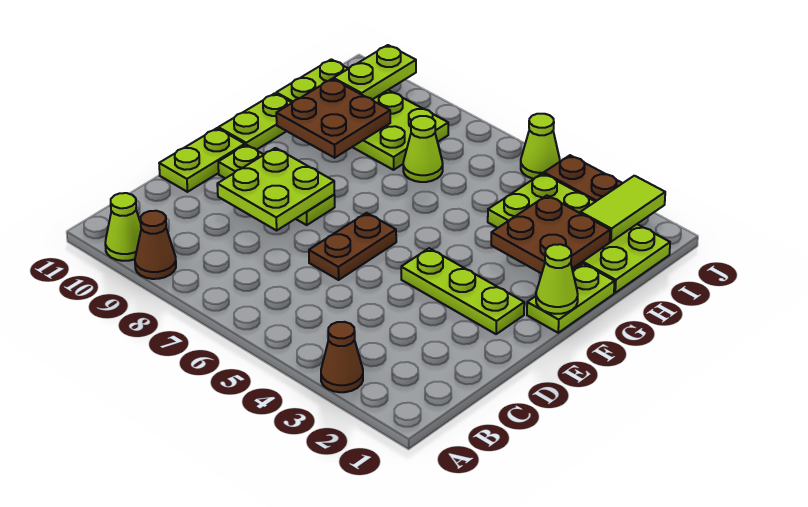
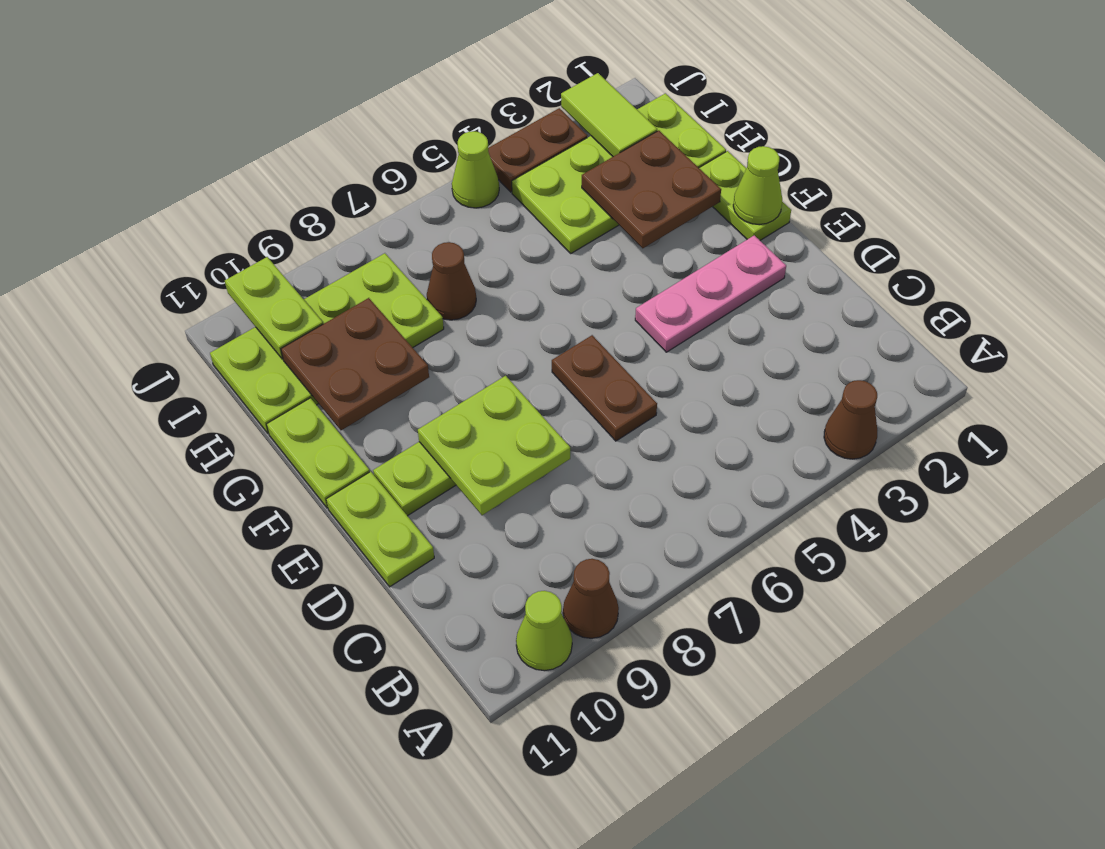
lime plate E2:E4 level 1 -> pink plate E2:E4 level 1
lime cone H7 level 1 -> brown cone H7 level 1

